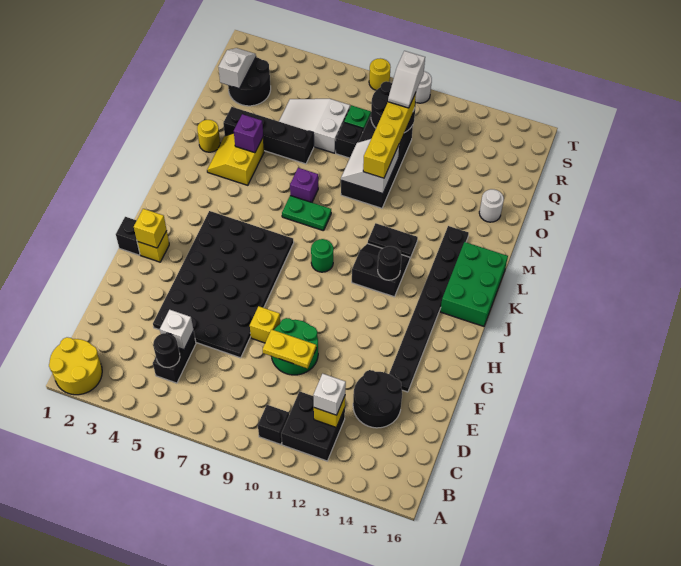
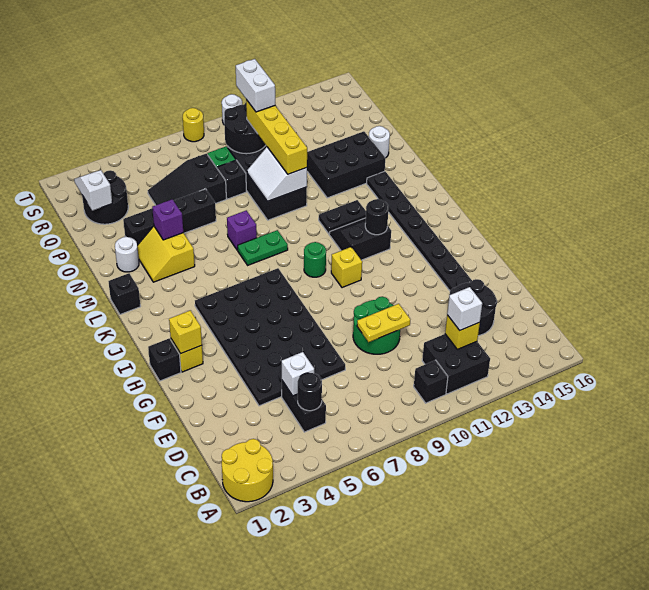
yellow brick F8 level 1 -> yellow brick I10 level 1
green brick J15:L16 level 1 -> none
none -> black brick L1 level 1
yellow round brick N2 level 1 -> white round brick N2 level 1
none -> black brick N12:O14 level 1
white slope P5:Q7 level 1 top 7 -> black slope P5:Q7 level 1 top 7
white slope Q10:R10 level 4 top R -> white brick Q10:R10 level 4

